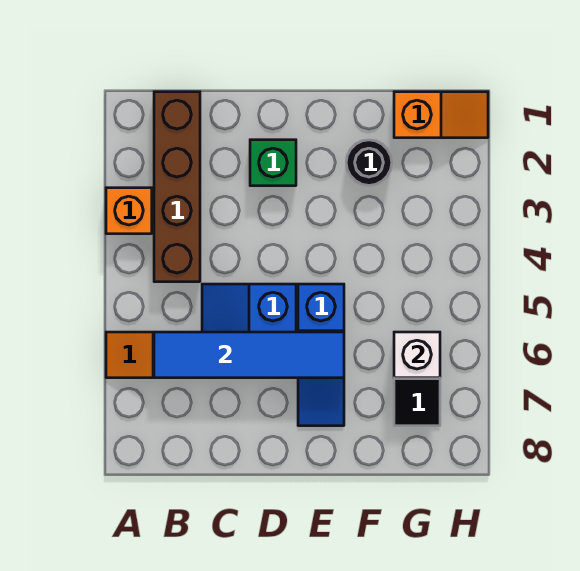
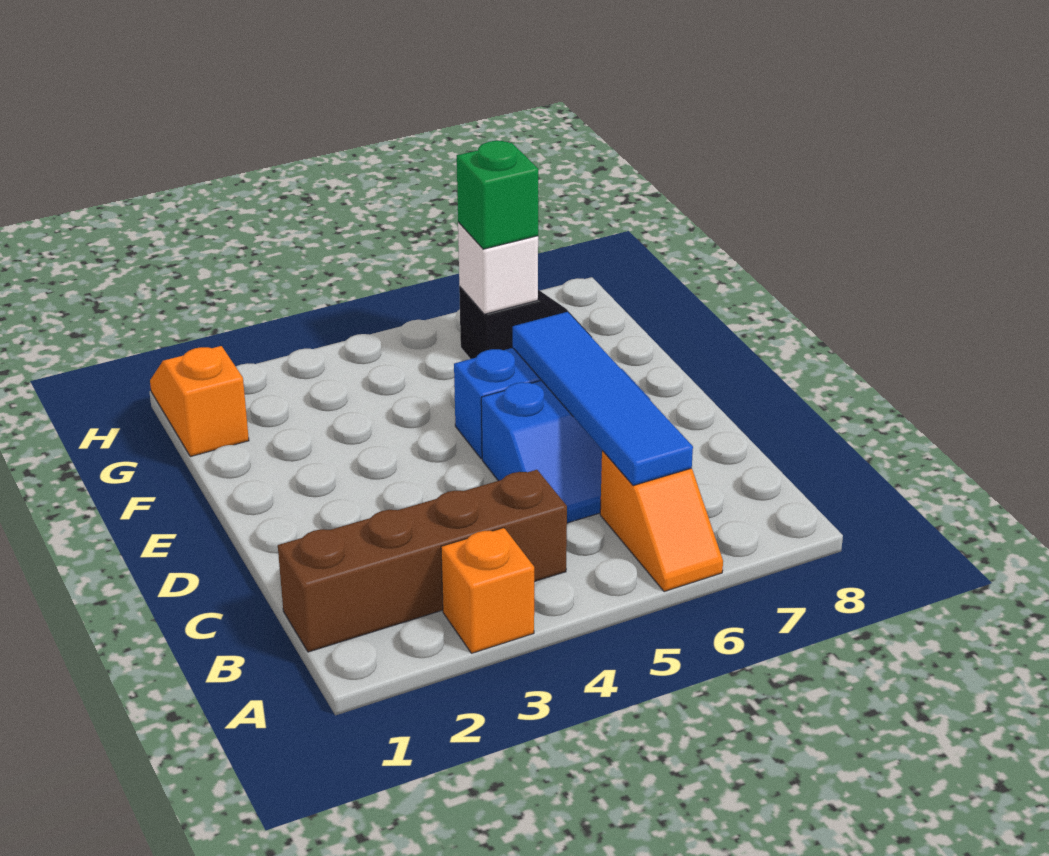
green brick D2 level 1 -> green brick G6 level 3
black round brick F2 level 1 -> none

